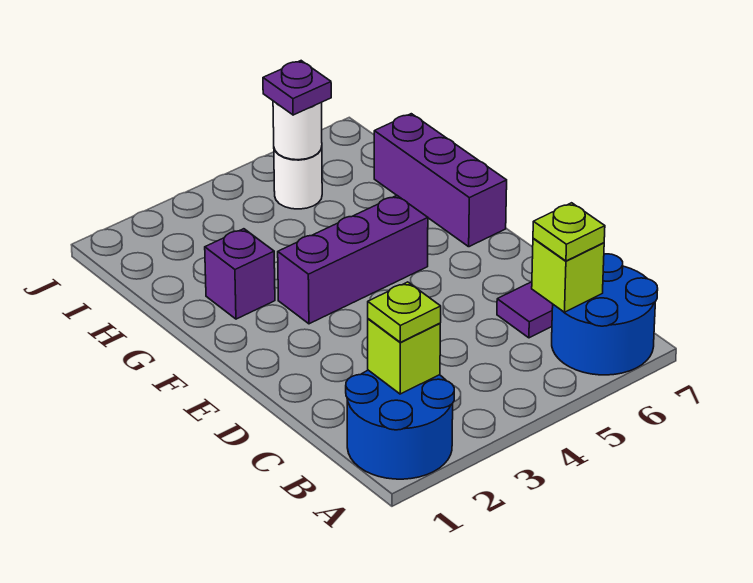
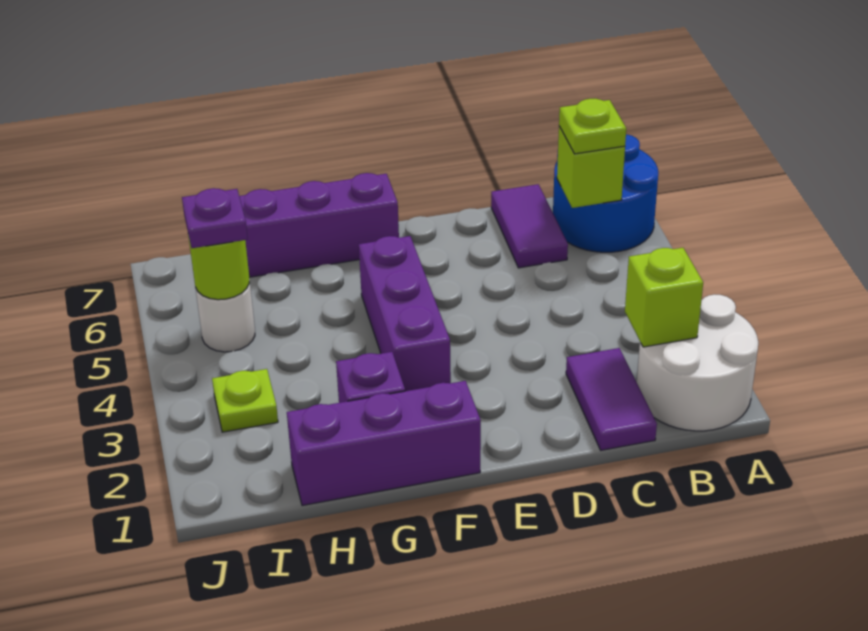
blue round brick A1:B2 level 1 -> white round brick A1:B2 level 1
lime plate B2 level 3 -> lime plate I3 level 1
none -> purple tile C1:C2 level 1
none -> purple brick F1:H1 level 1
white round brick I5 level 2 -> lime round brick I5 level 2

